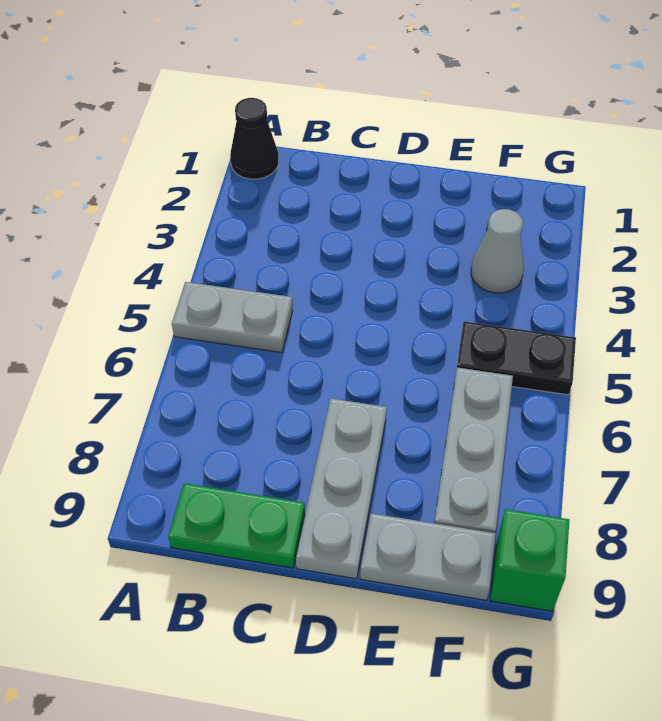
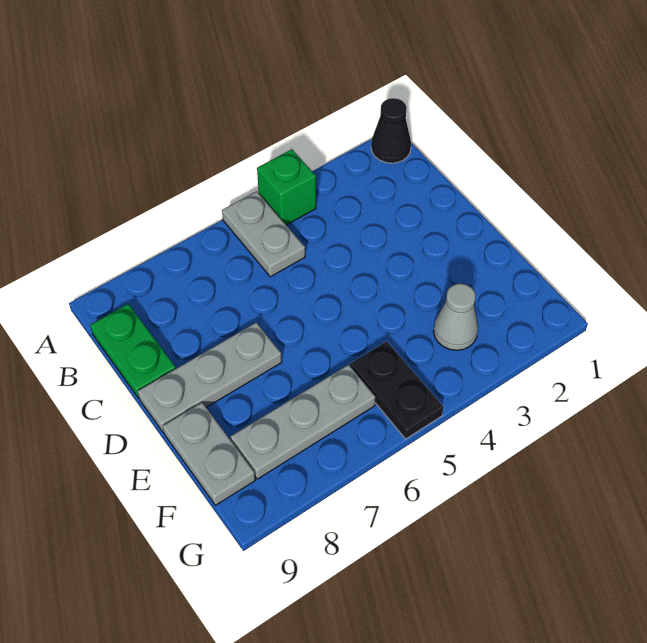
green brick G9 level 1 -> green brick A4 level 1

